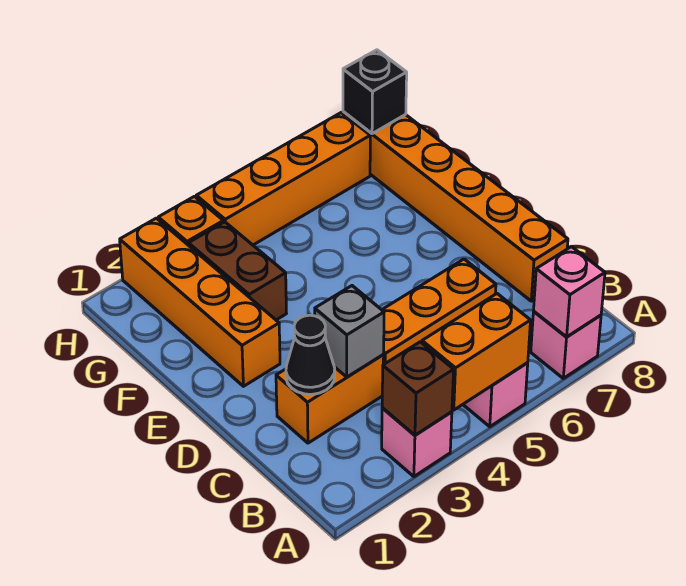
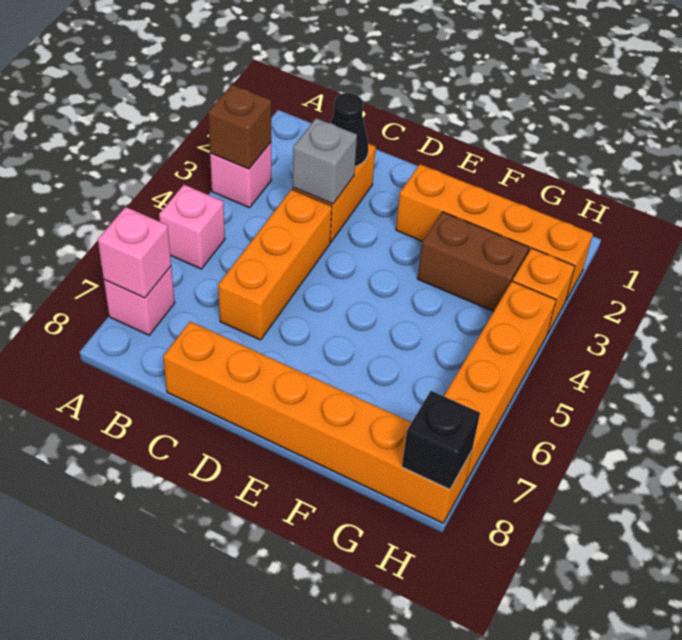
orange brick A4:A5 level 2 -> none

